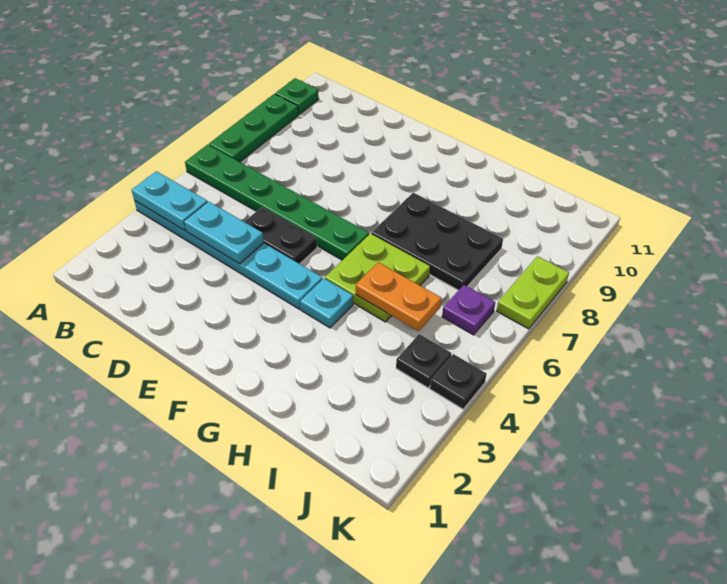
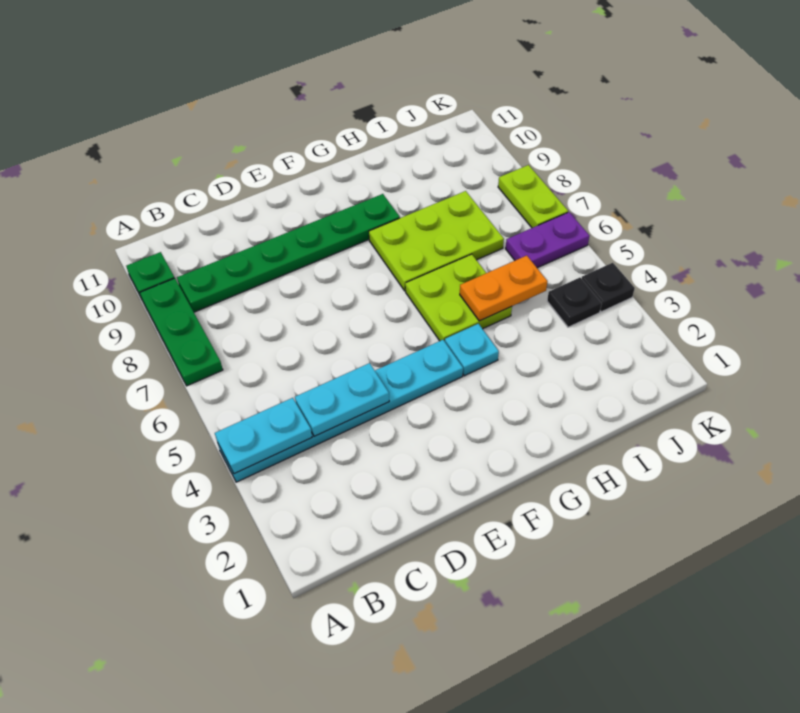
green plate A6:F6 level 1 -> green plate B9:G9 level 1
black plate D5:E5 level 1 -> none
black plate G7:I8 level 1 -> lime plate G7:I8 level 1
purple plate J6 level 1 -> purple plate J6:K6 level 1

